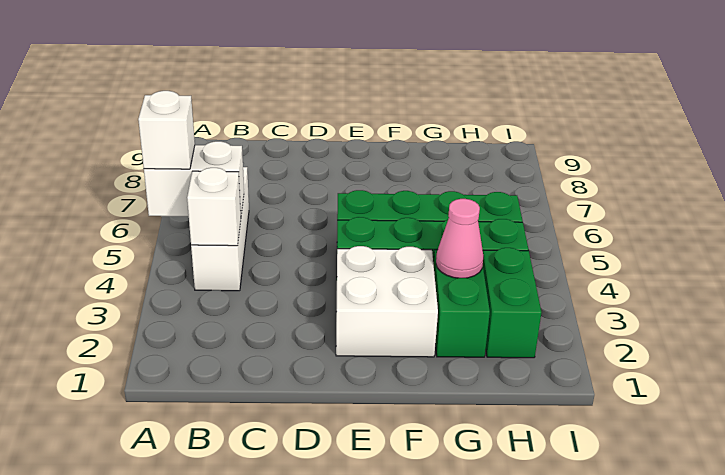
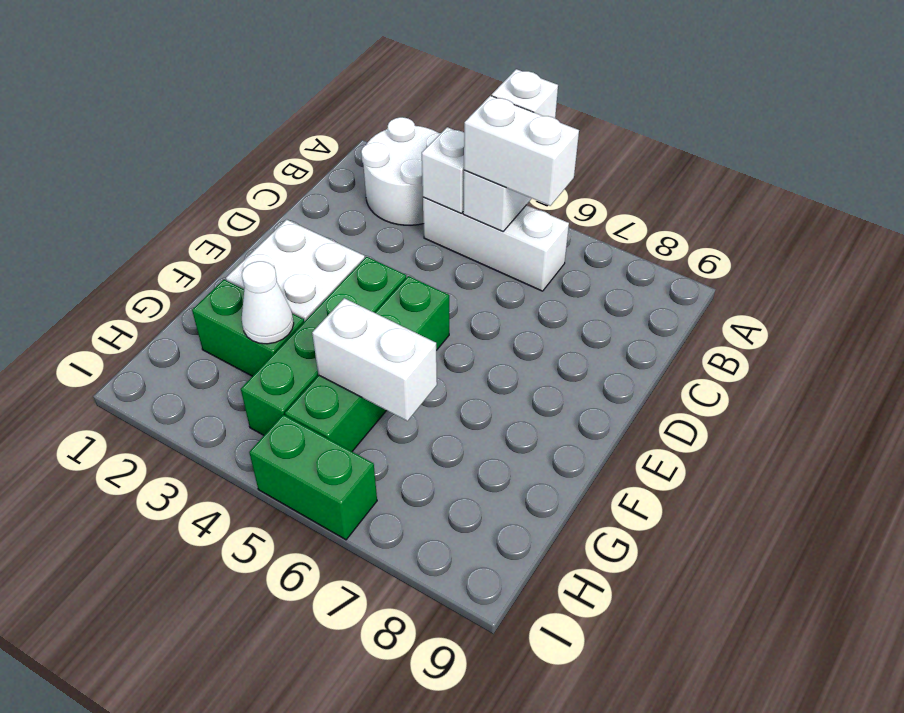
none -> white round brick A2:B3 level 1
none -> white brick B5:B6 level 3
pink cone G3 level 2 -> white cone G3 level 2
none -> white brick G5:G6 level 2
green brick H2:H3 level 1 -> green brick I5:I6 level 1

